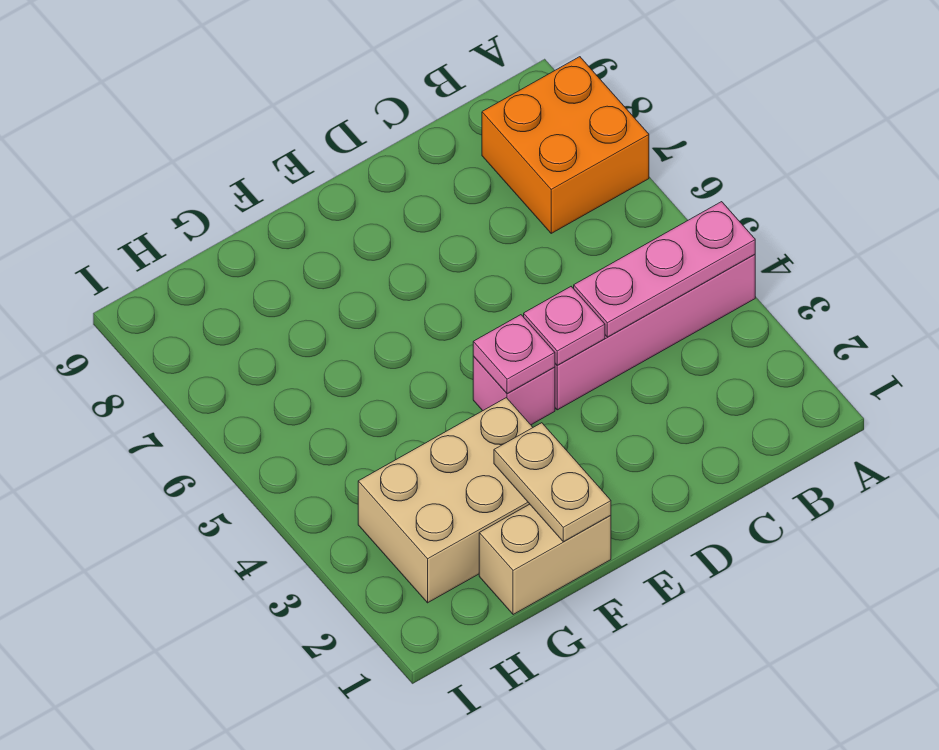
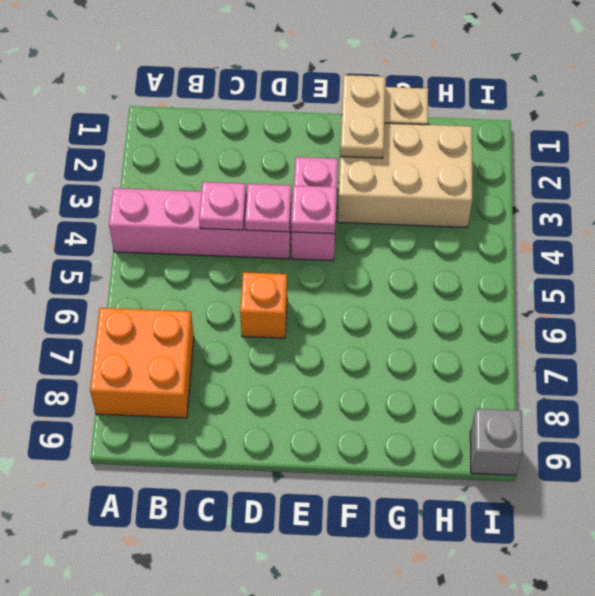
pink plate A4:C4 level 2 -> pink plate C4 level 2
none -> orange brick D6 level 1
pink brick E4 level 1 -> pink brick E3:E4 level 1
none -> grey brick I9 level 1

